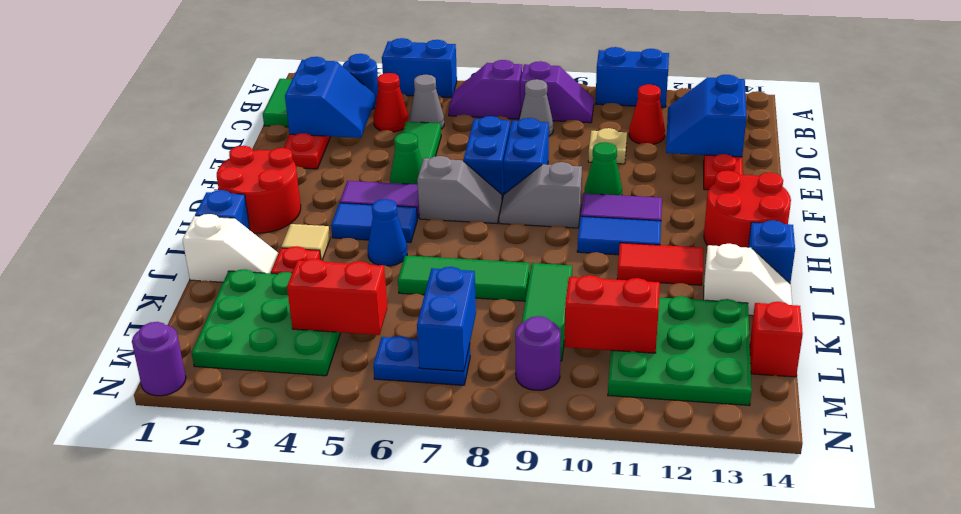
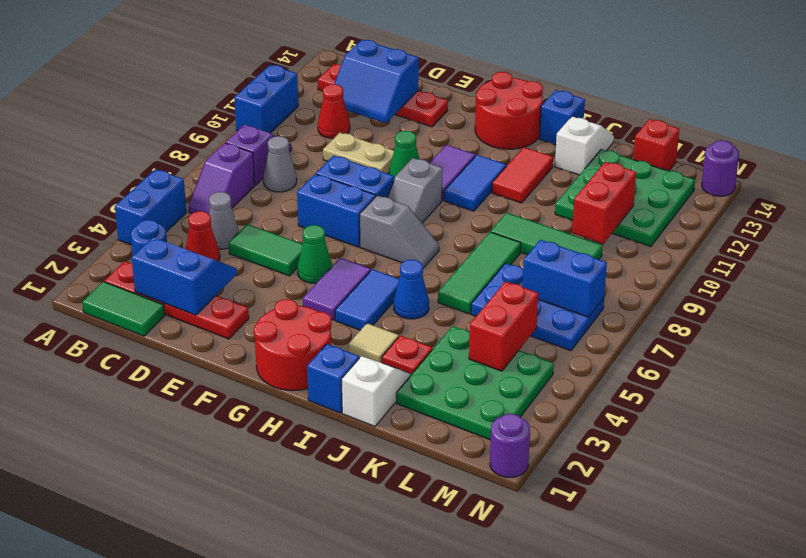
tan plate D10 level 1 -> tan plate D10:E10 level 1
grey slope G6:G7 level 1 top 6 -> grey slope G7:H7 level 1 top G
blue plate M6:M7 level 1 -> blue plate K6:M7 level 1
purple round brick M9 level 1 -> purple round brick N14 level 1

